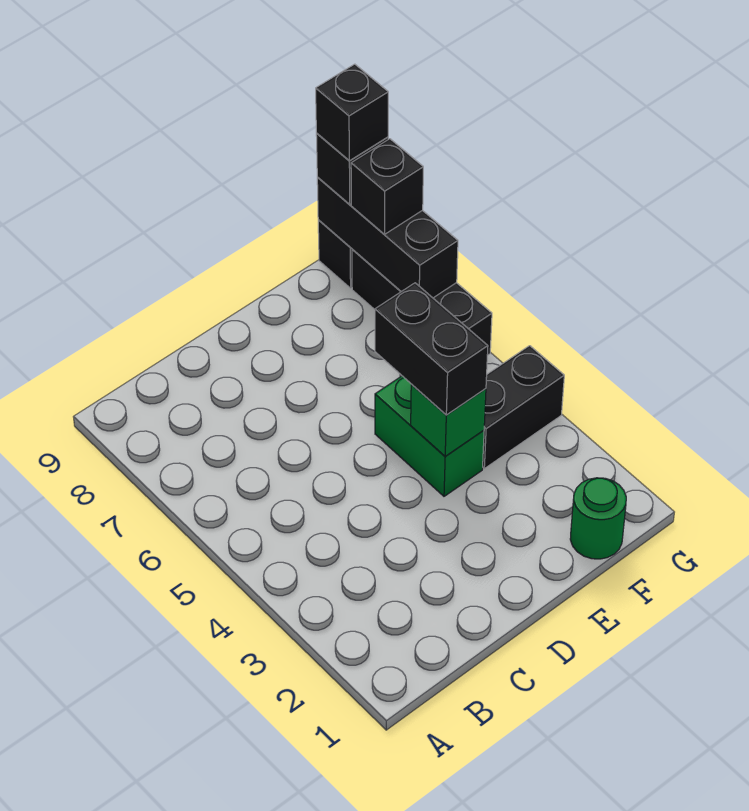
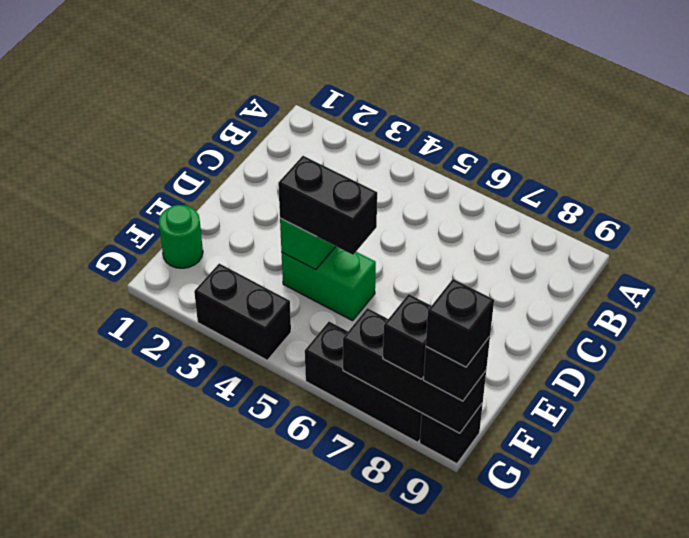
black brick F4:G4 level 1 -> black brick G3:G4 level 1

